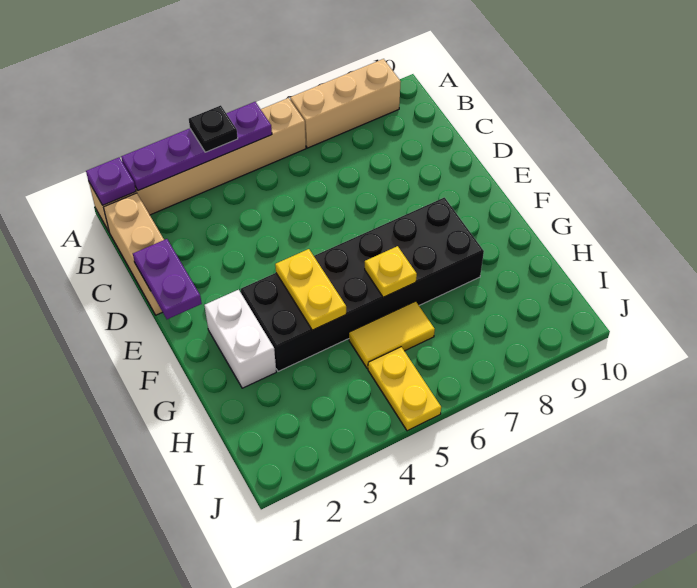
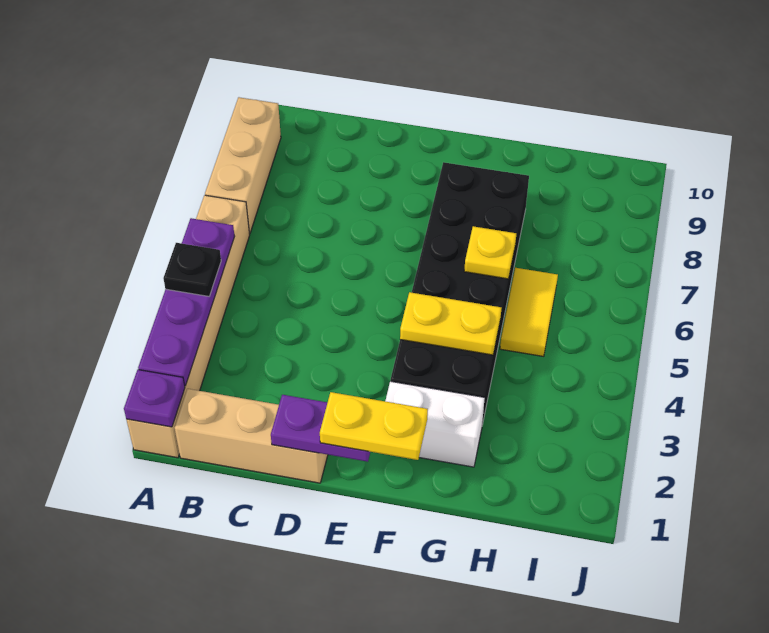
yellow plate I5:J5 level 1 -> yellow plate E1:F1 level 3

